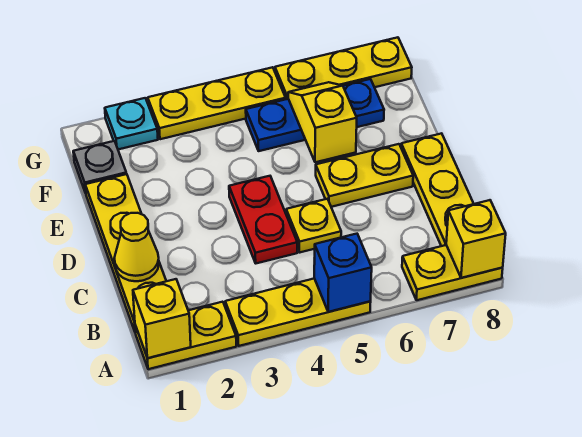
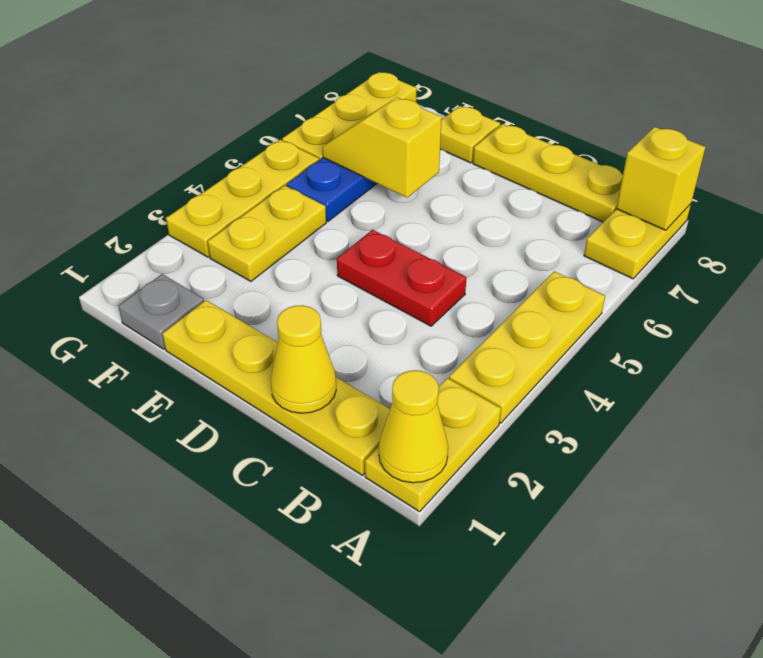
yellow brick A1 level 2 -> yellow cone A1 level 2
blue brick A5 level 2 -> none
yellow plate C5 level 1 -> yellow plate E8 level 1
yellow plate D6:D7 level 1 -> yellow plate F3:F4 level 1
cyan plate G2 level 1 -> none

